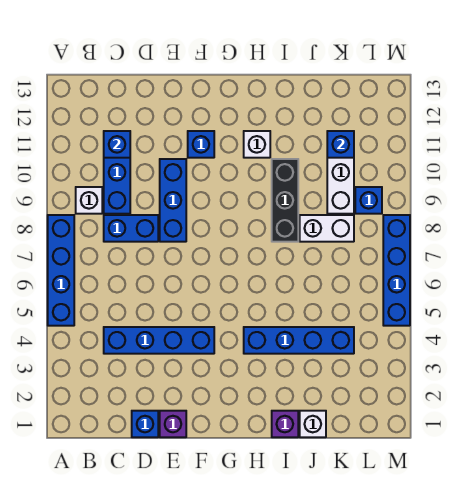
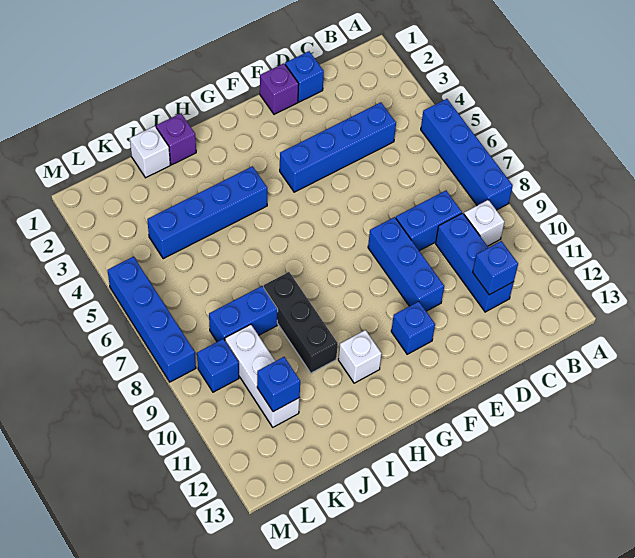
white brick J8:K8 level 1 -> blue brick J8:K8 level 1

